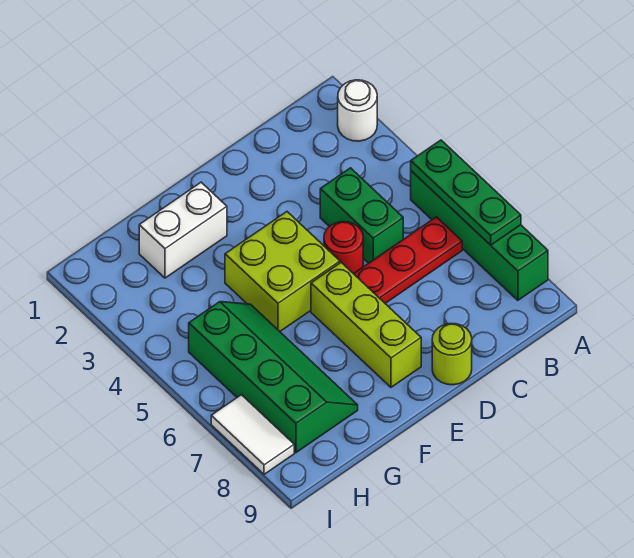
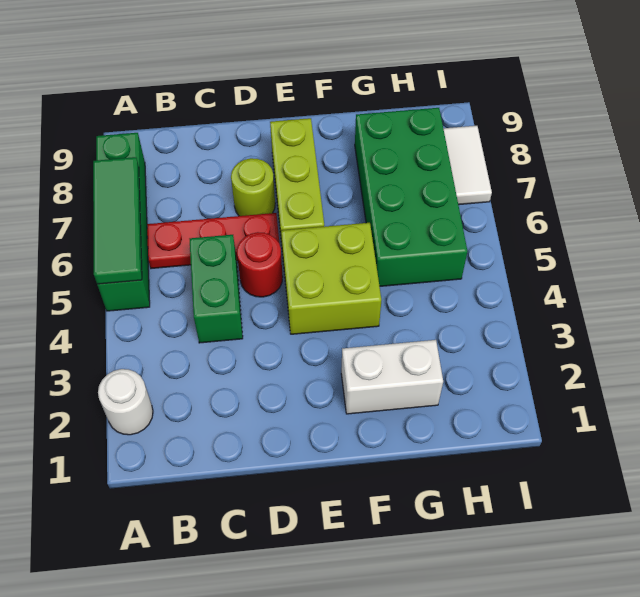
green plate A5:A7 level 2 -> green tile A5:A7 level 2
lime round brick D9 level 1 -> lime round brick D7 level 1
green slope G5:H8 level 1 top H -> green brick G5:H8 level 1

